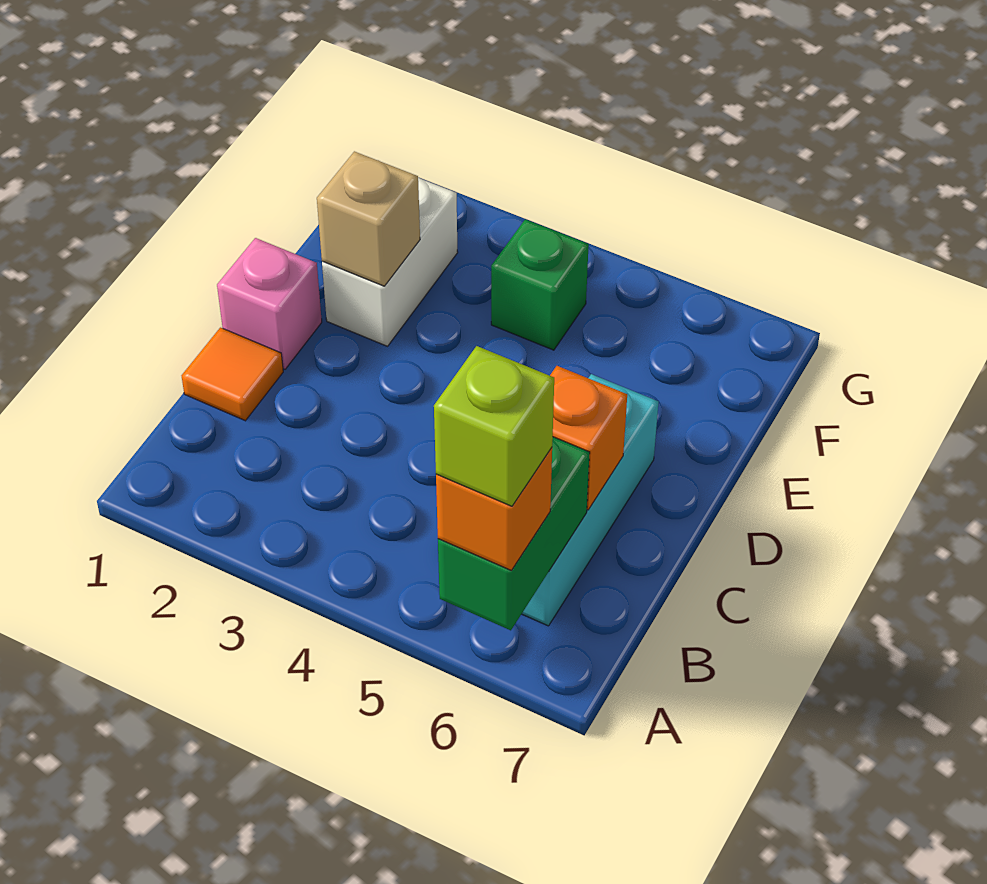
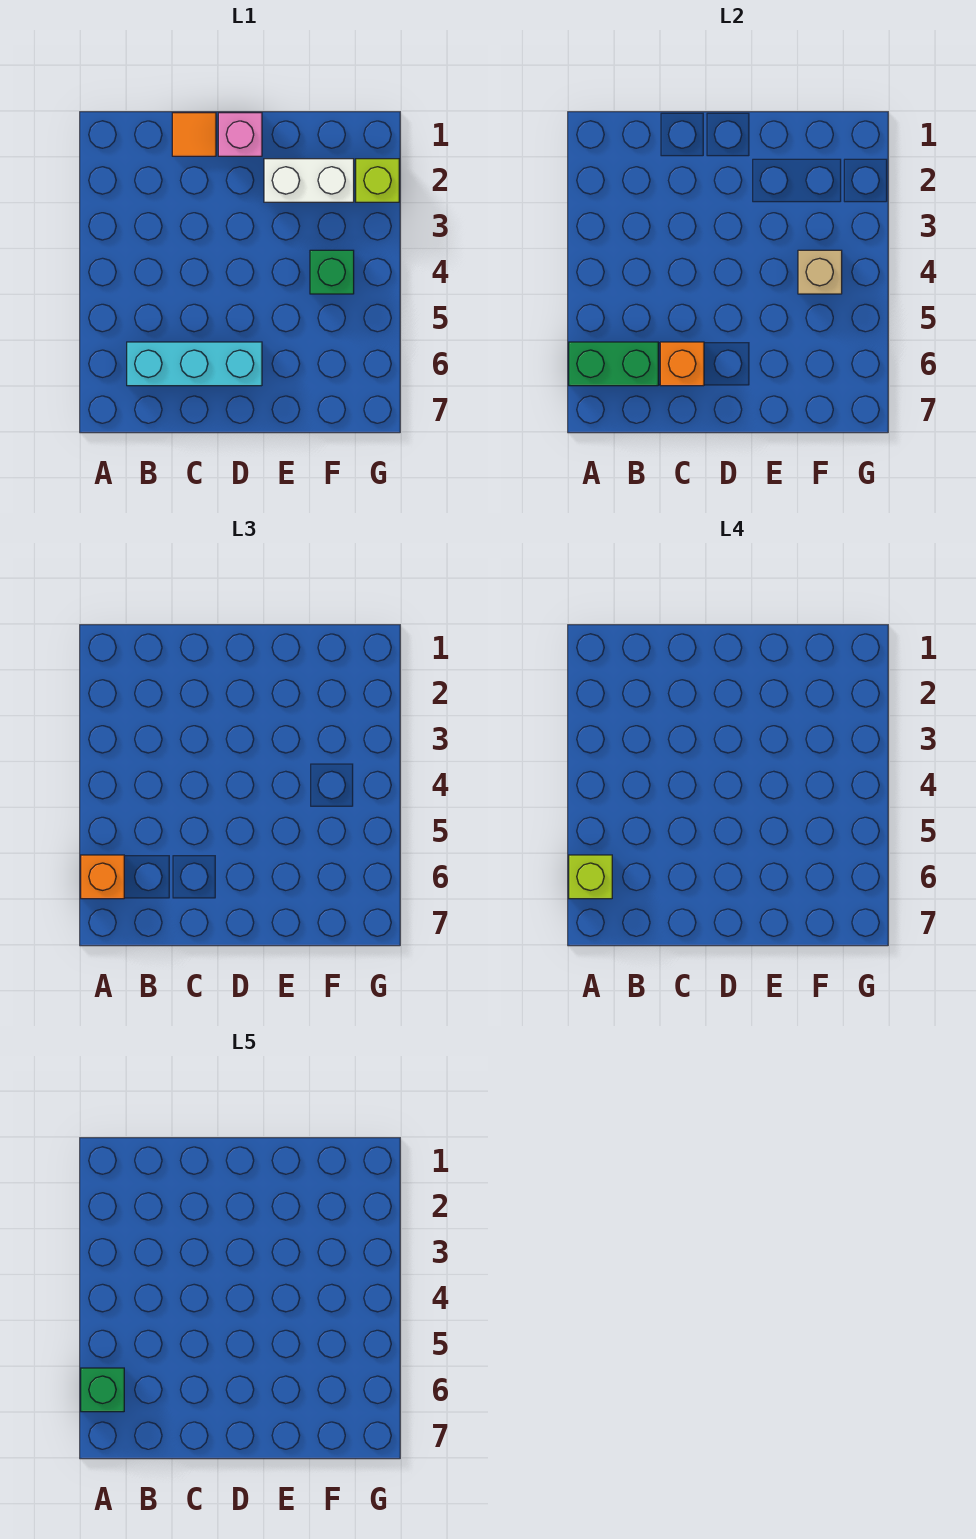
none -> green brick A6 level 5
tan brick E2 level 2 -> tan brick F4 level 2
none -> lime brick G2 level 1

